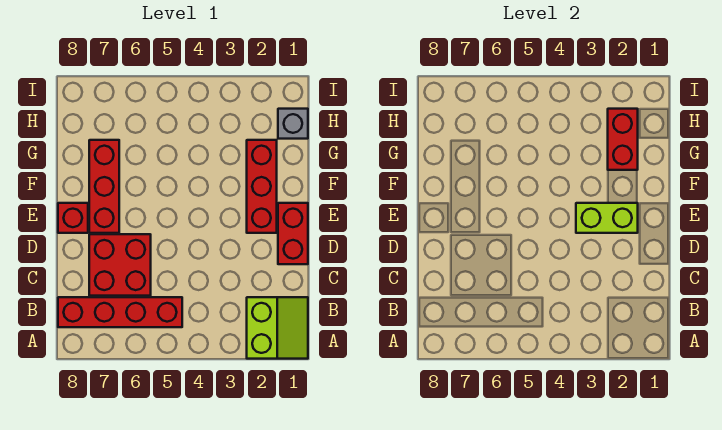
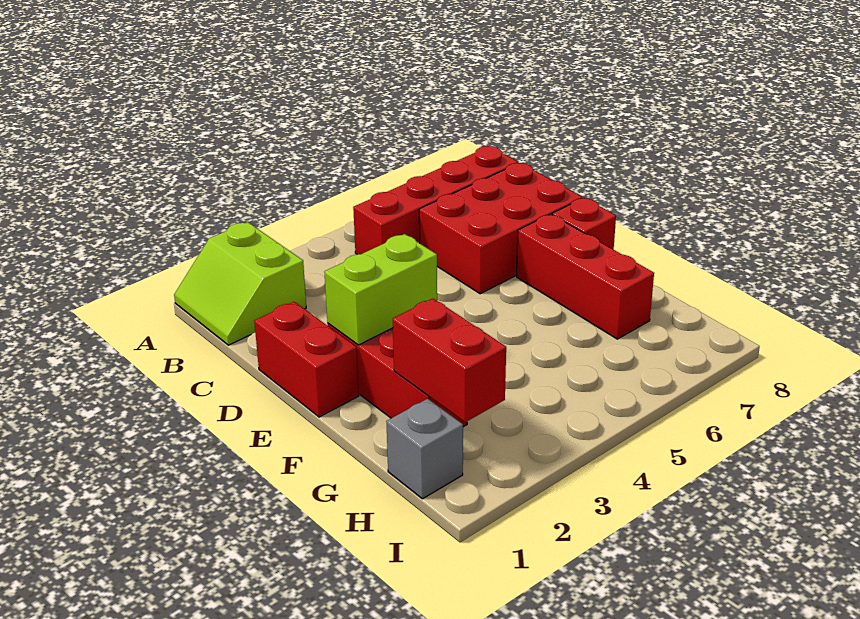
red brick C6:D7 level 1 -> red brick C6:D8 level 1

